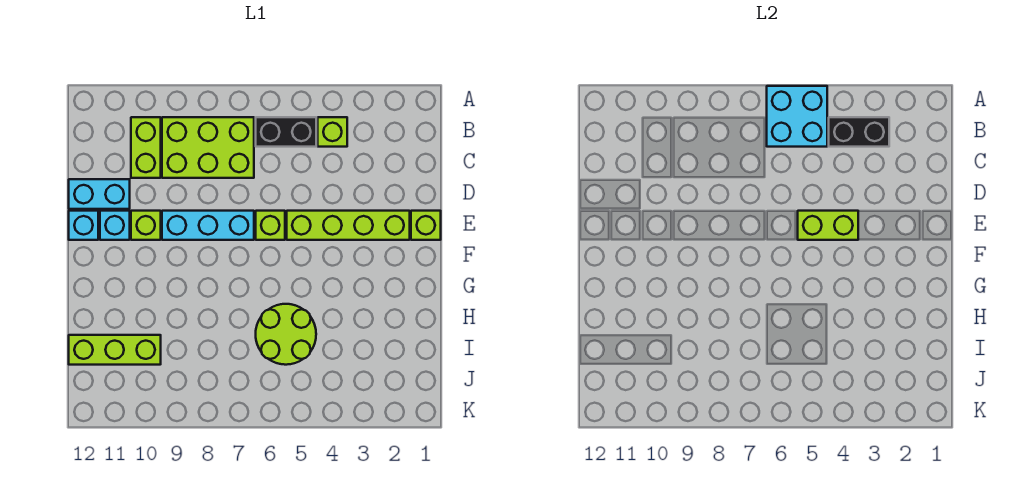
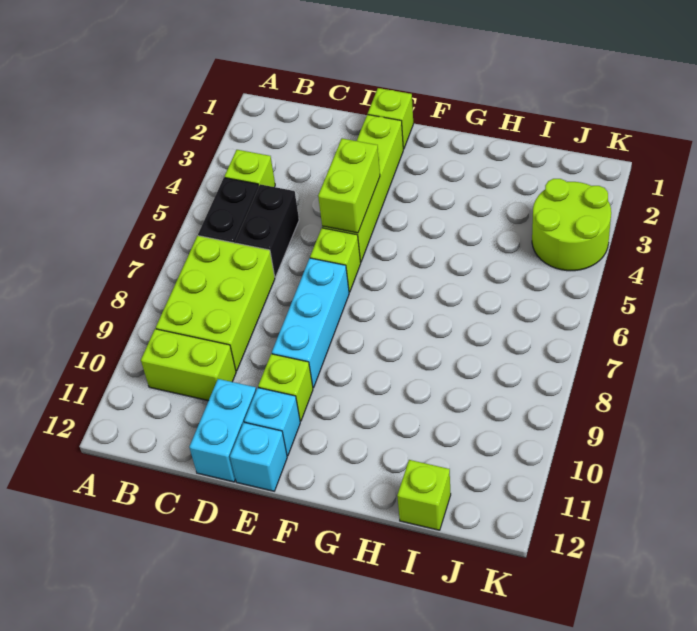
cyan brick A5:B6 level 2 -> none
black brick B3:B4 level 2 -> black brick C5:C6 level 1
lime round brick H5:I6 level 1 -> lime round brick J3:K4 level 1
lime brick I10:I12 level 1 -> lime brick I12 level 1

